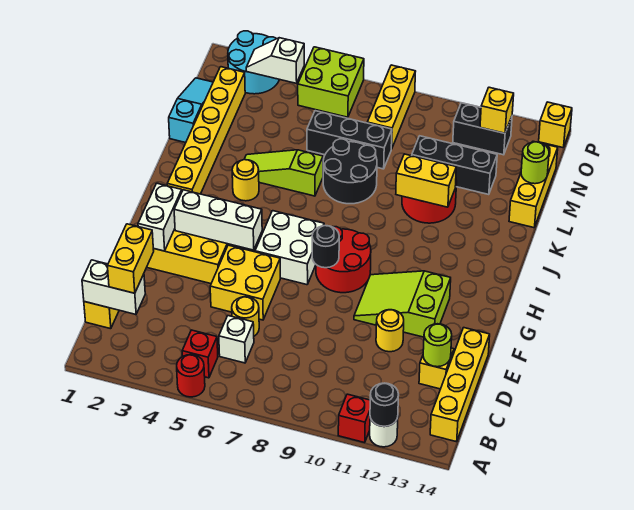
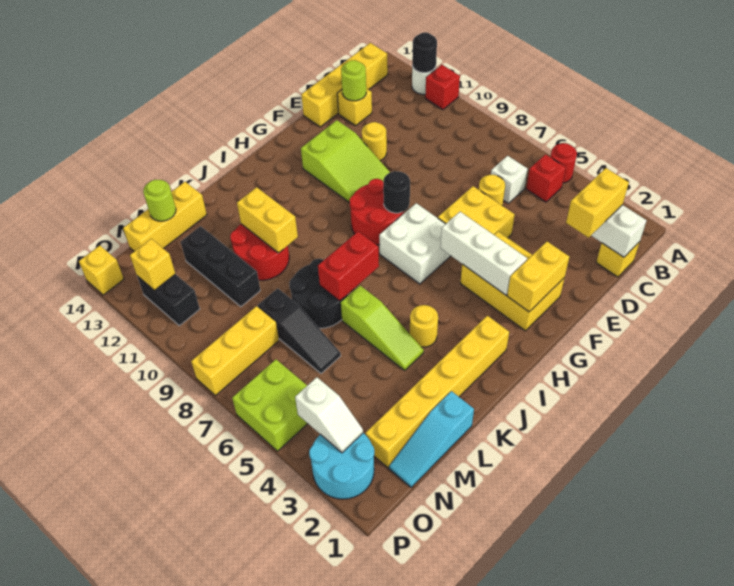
white brick F2:G2 level 2 -> yellow brick F2:G2 level 2
none -> red brick J7:K7 level 2
black brick M6:M8 level 1 -> black slope M6:M8 level 1 top 8

